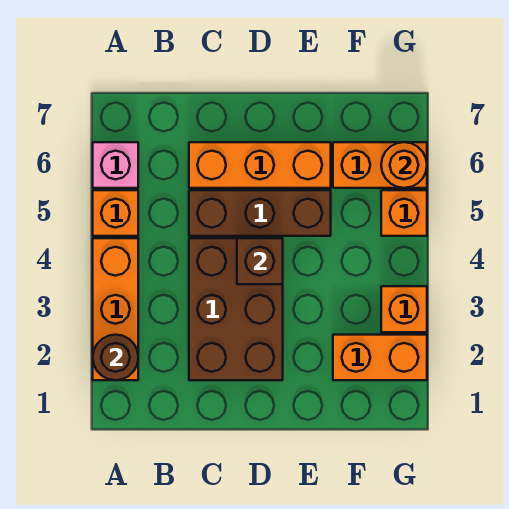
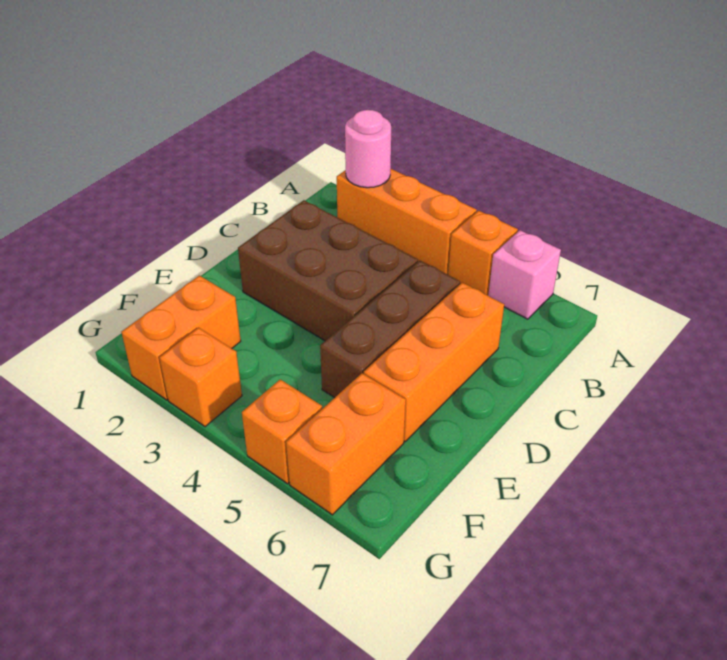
brown round brick A2 level 2 -> pink round brick A2 level 2
brown brick D4 level 2 -> none
orange round brick G6 level 2 -> none

